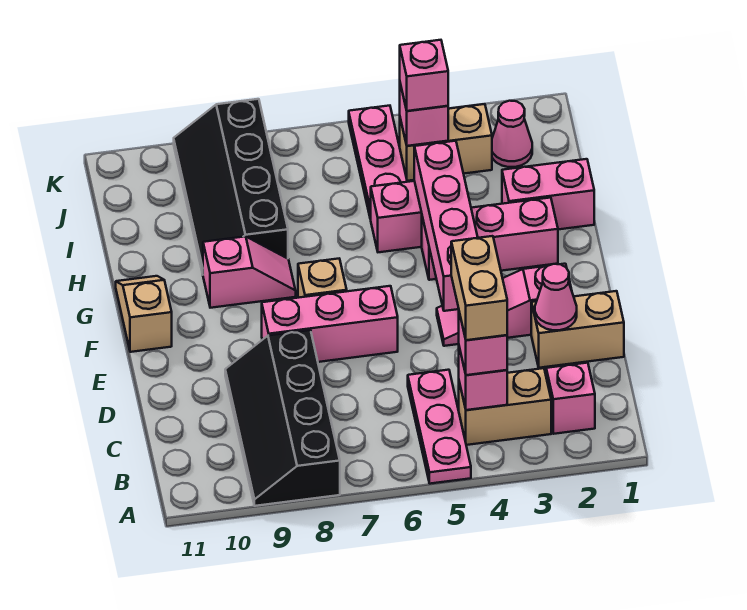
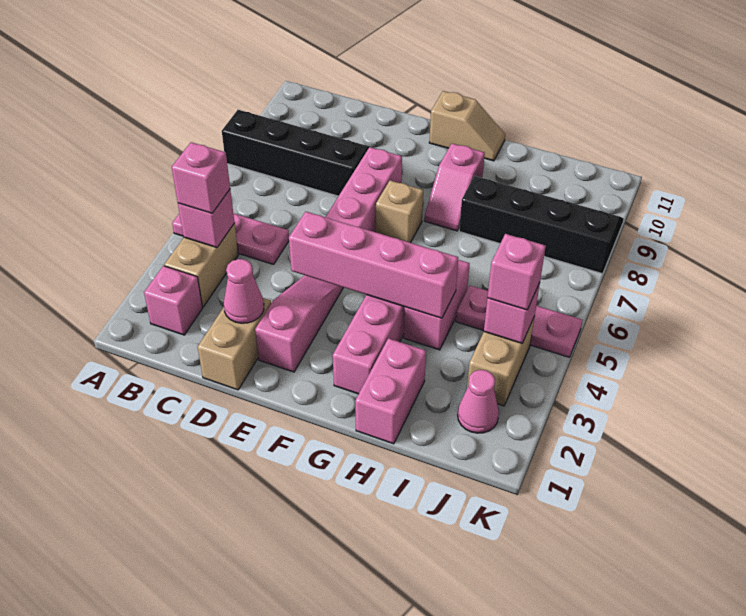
tan brick B4:C4 level 4 -> none

